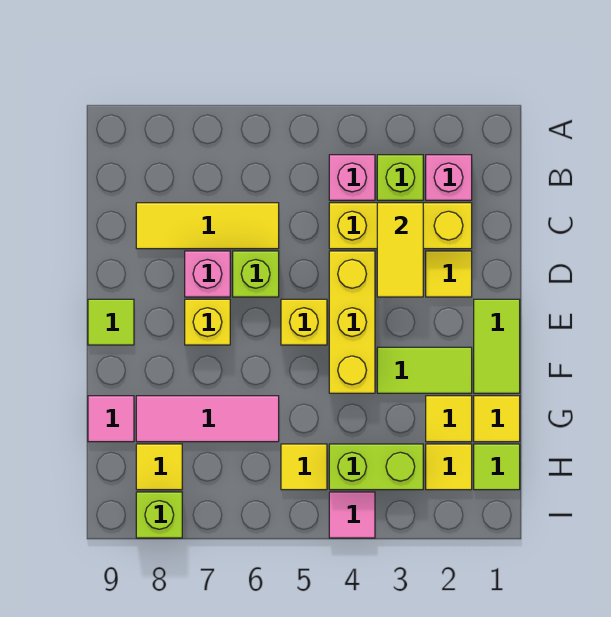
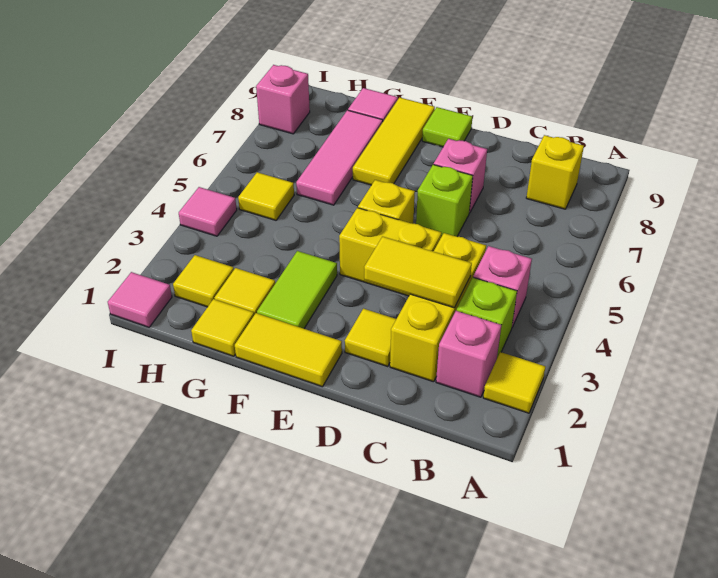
yellow tile C6:C8 level 1 -> yellow tile F7:F9 level 1
yellow brick D4:F4 level 1 -> yellow brick D4:E4 level 1
lime tile E1:F1 level 1 -> yellow tile E1:F1 level 1
yellow brick E7 level 1 -> yellow brick B8 level 1
lime tile H1 level 1 -> none
lime brick H3:H4 level 1 -> none
yellow tile H8 level 1 -> yellow tile A2 level 1
none -> pink tile I1 level 1
lime brick I8 level 1 -> pink brick I8 level 1

